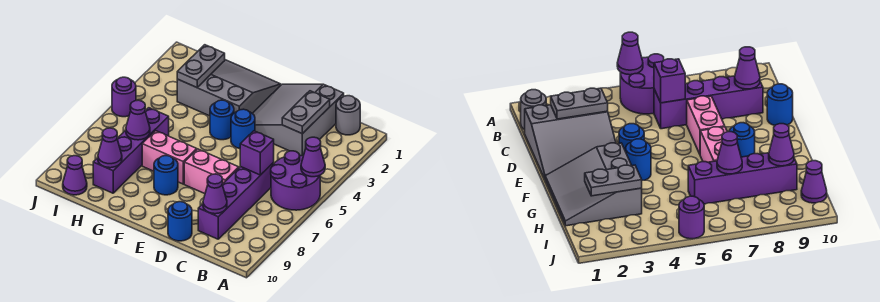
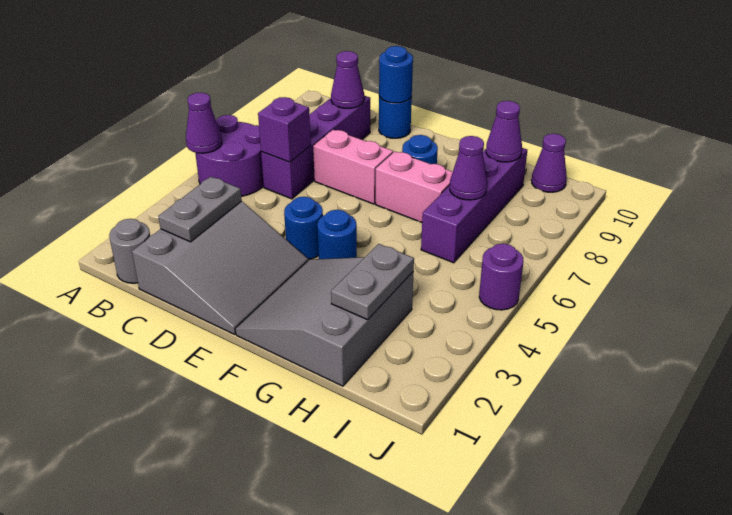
none -> blue round brick D10 level 2
grey slope F1:H3 level 1 top 3 -> grey slope F1:H3 level 1 top H

